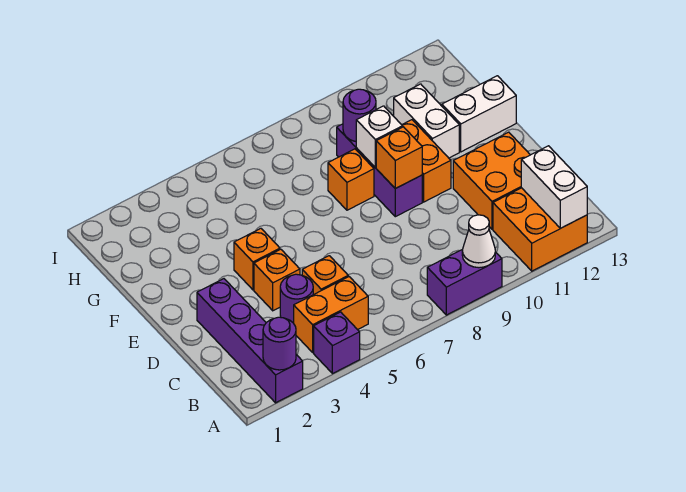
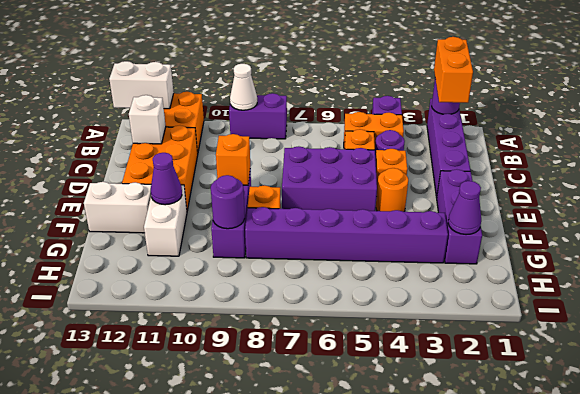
white brick A12:B12 level 2 -> white brick A12:A13 level 2
orange brick C11:D12 level 1 -> orange brick C11:E12 level 1
none -> purple brick D5:E7 level 1
none -> purple brick E2:G2 level 1
orange brick E4 level 1 -> orange round brick E4 level 1
orange brick E10:F10 level 1 -> orange brick A2:B2 level 3
white brick F9 level 2 -> white brick C12 level 2
none -> purple cone F11 level 2
none -> purple cone G2 level 2
none -> purple brick G3:G8 level 1

